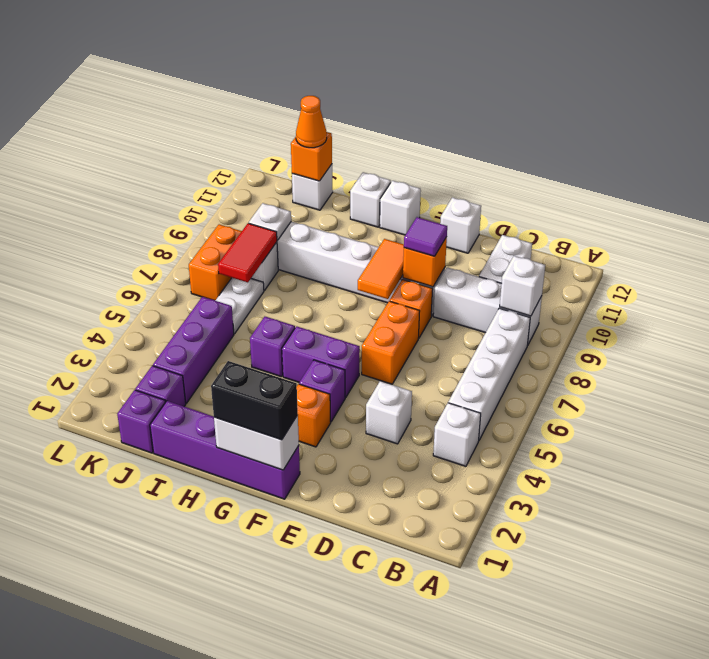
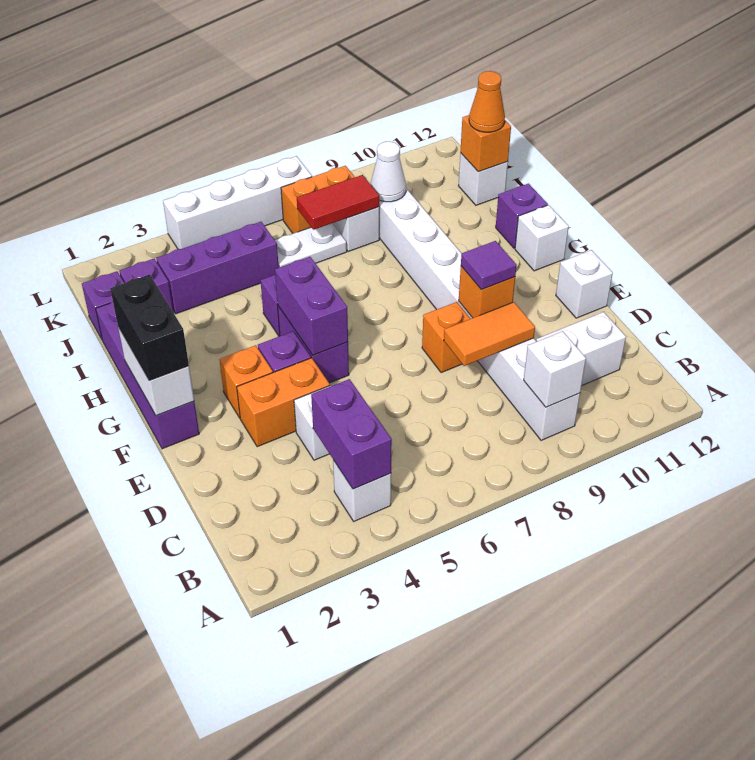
none -> purple brick B4:C4 level 2
white brick B5:B8 level 1 -> white brick L4:L7 level 1
orange brick E6:E7 level 1 -> orange brick E3:E4 level 1
none -> purple brick F5:G5 level 2
orange tile F8:F9 level 2 -> orange tile D8:D9 level 2
white brick H12 level 1 -> purple brick H12 level 1
white plate J9 level 2 -> white cone J9 level 2

